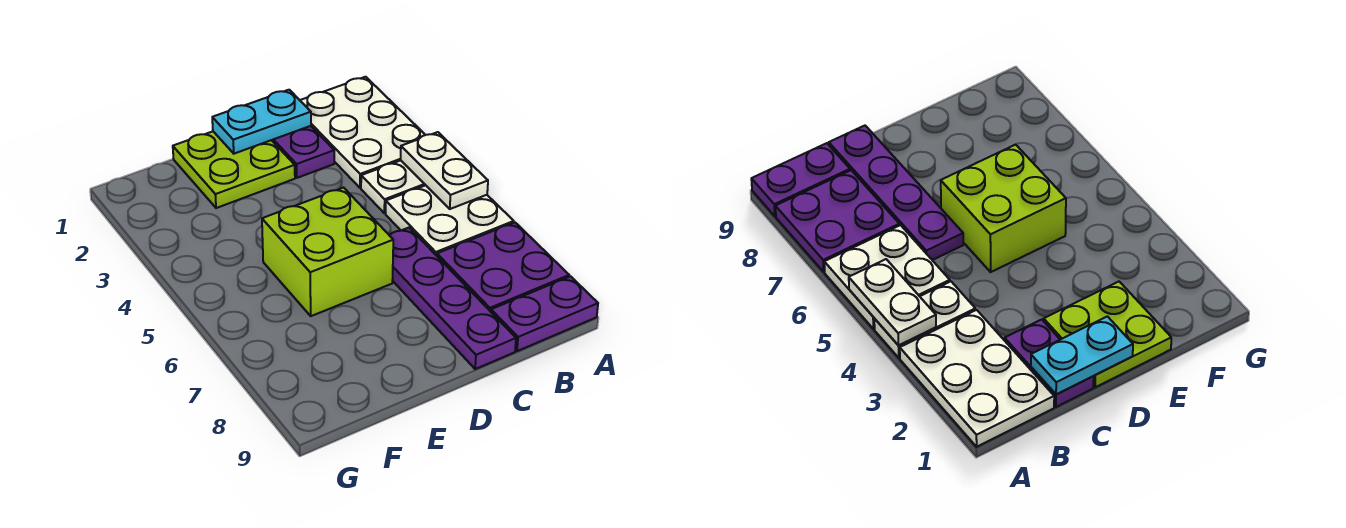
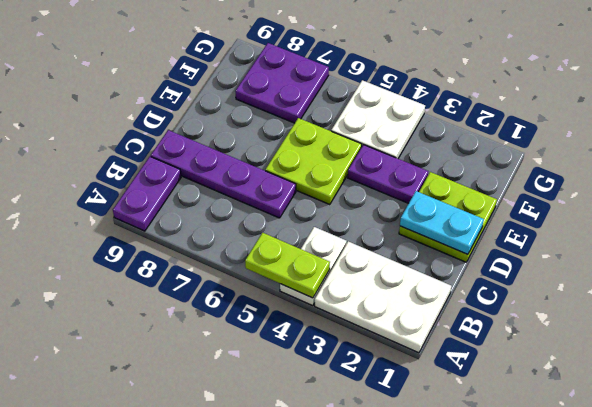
white plate A4:A5 level 2 -> lime plate A4:A5 level 2
white plate A5:B6 level 1 -> white plate F4:G5 level 1
purple plate A7:B8 level 1 -> purple plate F7:G8 level 1
purple plate C1:C2 level 1 -> purple plate E3:E4 level 1
cyan plate C1:D1 level 2 -> cyan plate D1:D2 level 2
lime brick D5:E6 level 1 -> lime plate D5:E6 level 1

